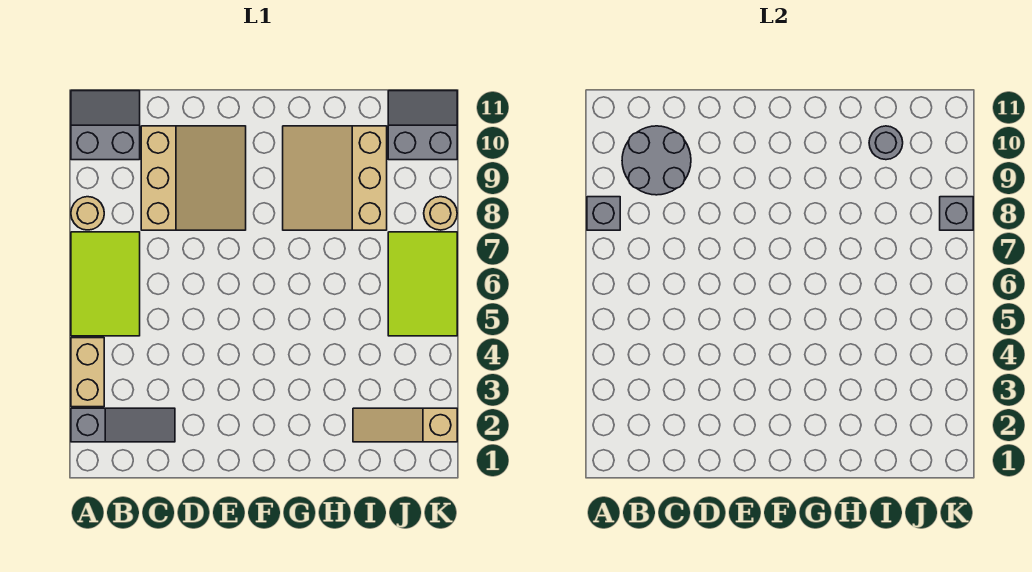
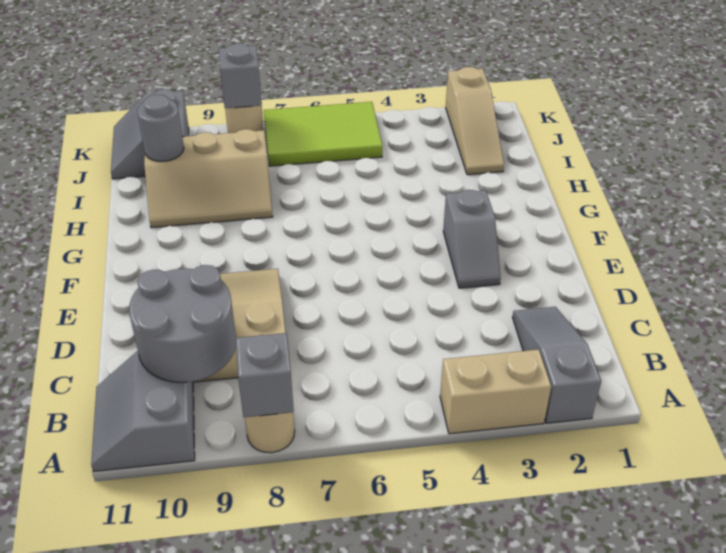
lime tile A5:B7 level 1 -> none
none -> grey slope E3:F3 level 1 top F
tan slope G8:I10 level 1 top I -> tan slope H8:I10 level 1 top I

